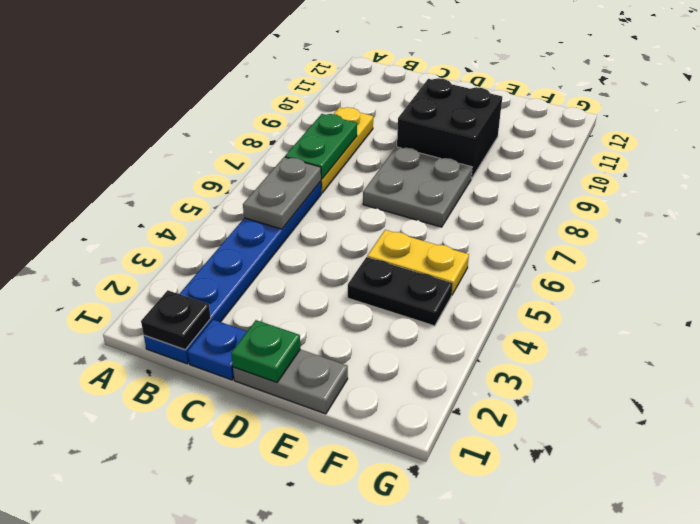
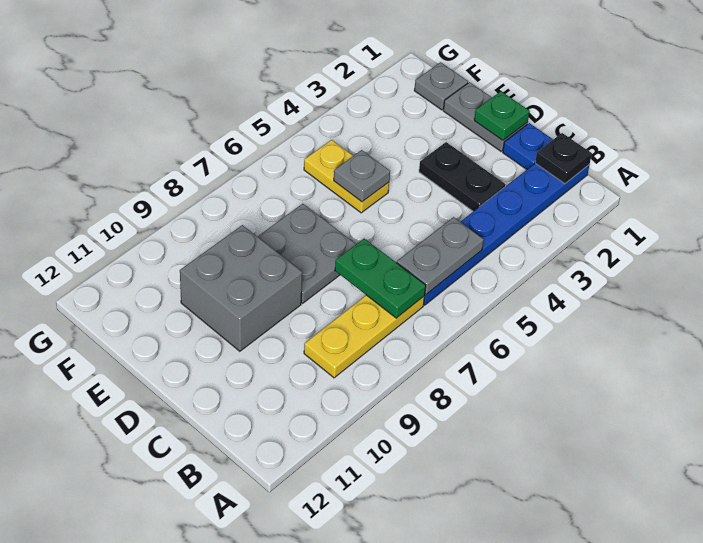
green plate B7:B8 level 2 -> green plate B7:C7 level 2
black brick D9:E10 level 1 -> grey brick D9:E10 level 1
black plate E4:F4 level 1 -> black plate C3:D3 level 1
none -> grey plate E5 level 2
none -> grey plate F1 level 1

